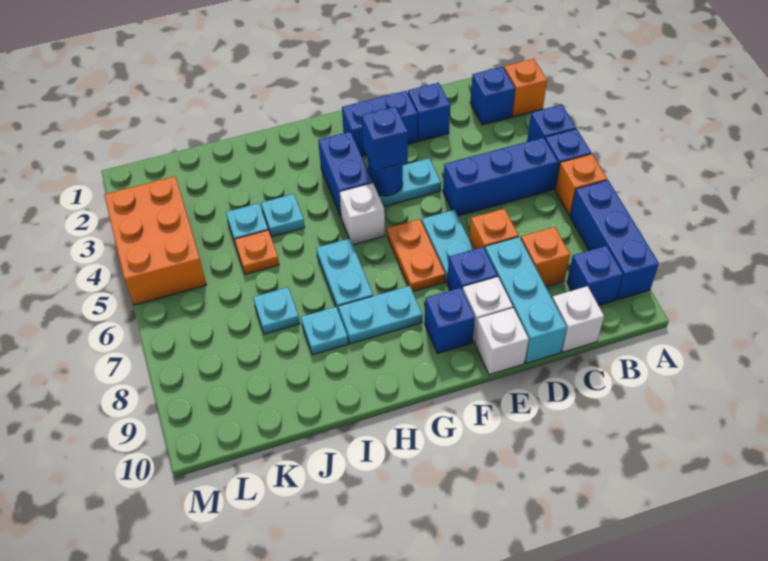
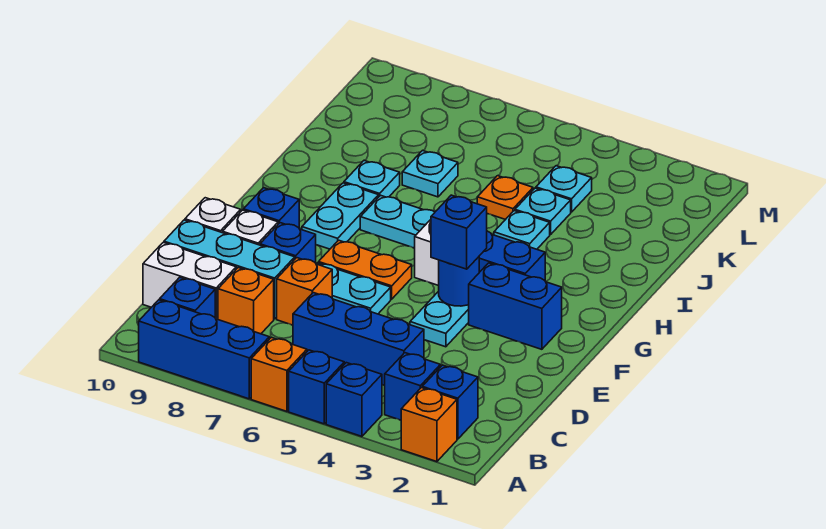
blue brick B5:D5 level 1 -> blue brick C4:C6 level 1
white brick C10 level 1 -> white brick C9:C10 level 1
blue brick D2 level 1 -> blue brick B3 level 1
blue brick E2:F2 level 1 -> blue brick F2:F3 level 1
none -> cyan plate K4 level 1
orange brick L3:M5 level 1 -> none

